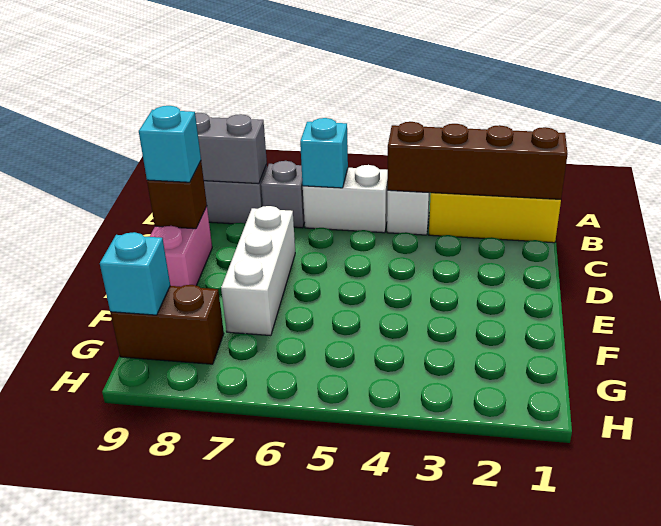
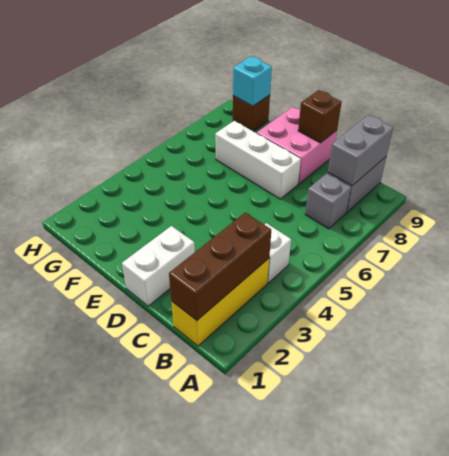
brown brick B1:B4 level 2 -> brown brick B1:B3 level 2
white brick B5:B6 level 1 -> white brick D1:D2 level 1
cyan brick B6 level 2 -> none
pink brick D9:E9 level 1 -> pink brick D8:E9 level 1
cyan brick D9 level 3 -> none
brown brick G8:G9 level 1 -> brown brick G9 level 1

